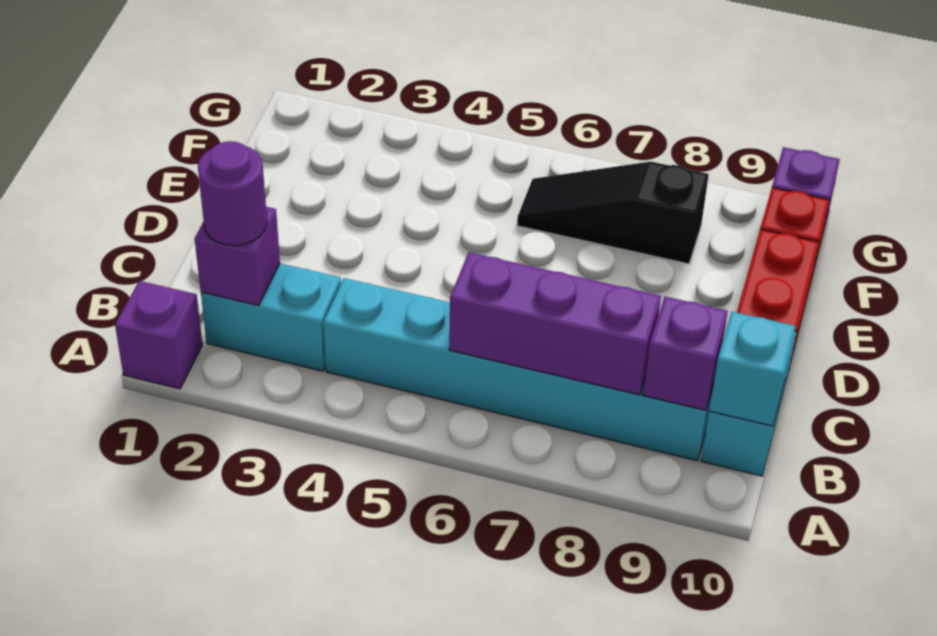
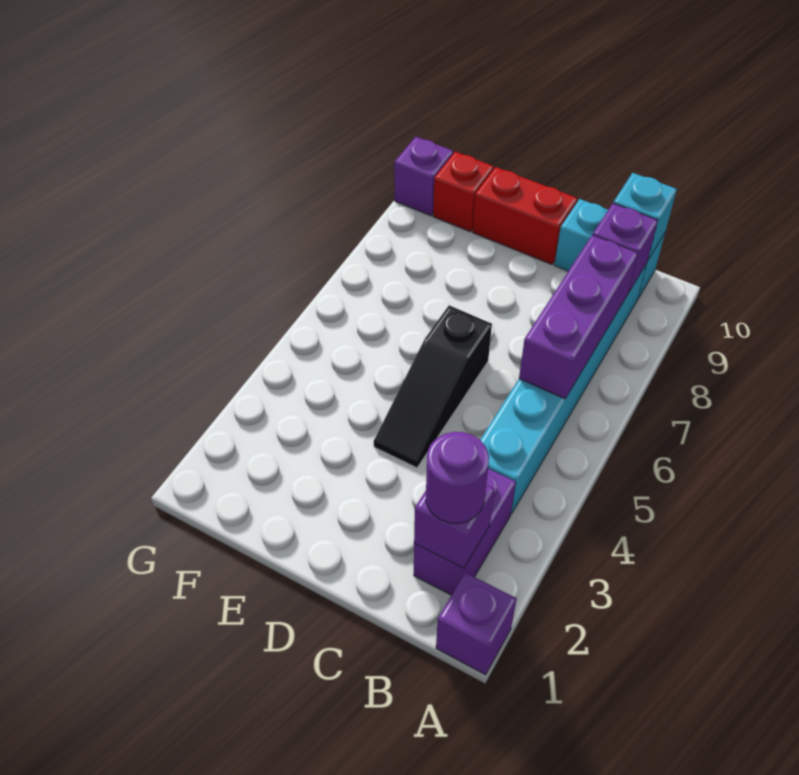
cyan brick B2:B3 level 1 -> purple brick B2:B3 level 1
black slope F6:F8 level 1 top 8 -> black slope D4:D6 level 1 top 6

